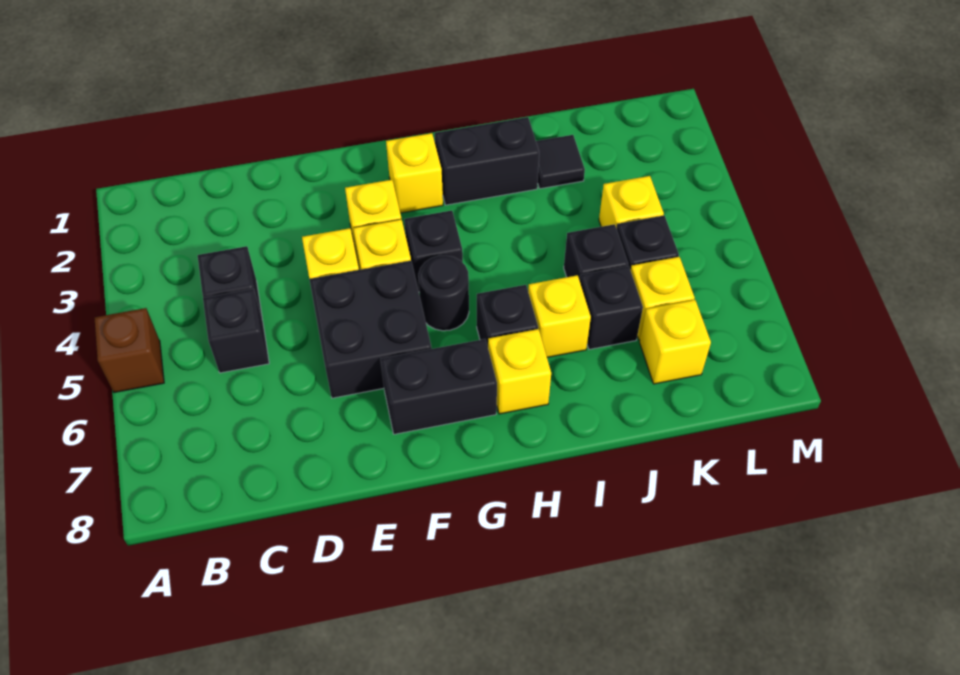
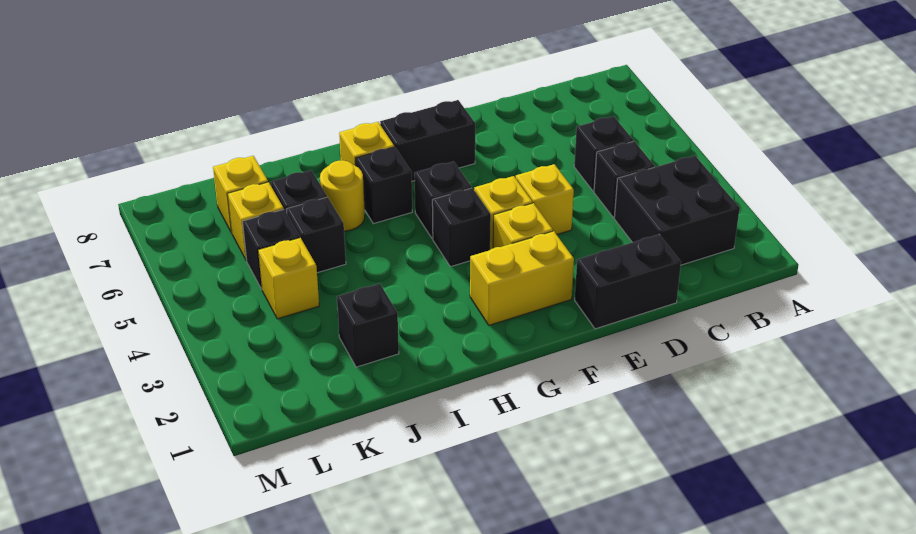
brown brick A5 level 1 -> none
black brick E5:F6 level 1 -> black brick B2:C3 level 1
yellow brick G2 level 1 -> yellow brick F2:G2 level 1
black round brick G5 level 1 -> black brick G5 level 1
black brick H2:I2 level 1 -> black brick D1:E1 level 1
yellow brick I6 level 1 -> yellow round brick I6 level 1
black tile J2 level 1 -> black brick J2 level 1

